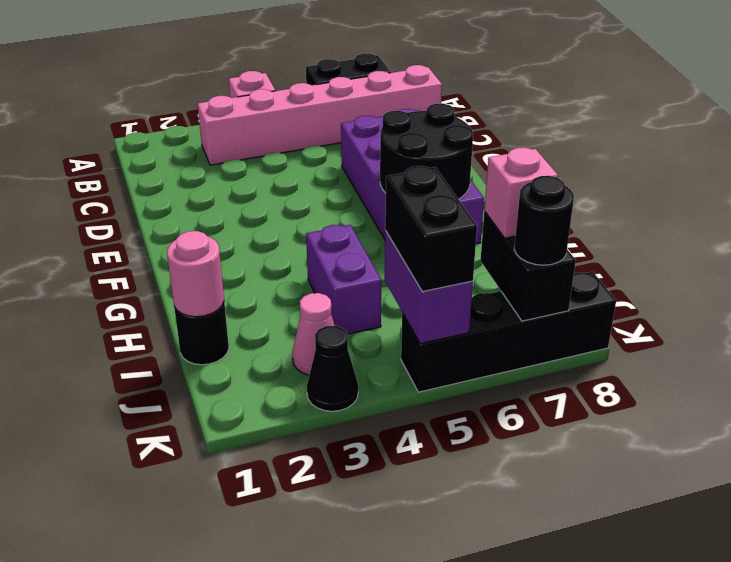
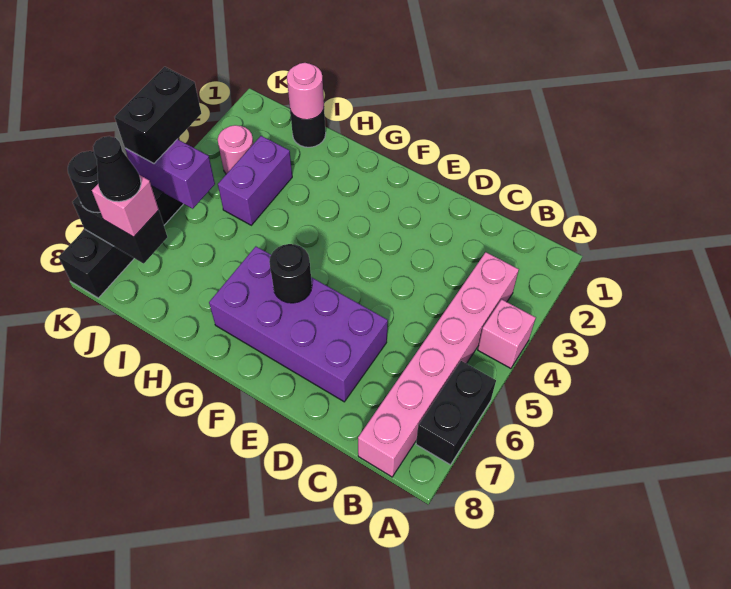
black round brick F6:G7 level 2 -> black round brick F6 level 2
purple brick H4:I4 level 1 -> purple brick I3:I4 level 1
pink cone J3 level 1 -> pink round brick J3 level 1
black brick J5:K5 level 3 -> black brick K4:K5 level 3
black cone K3 level 1 -> black cone J7 level 4

